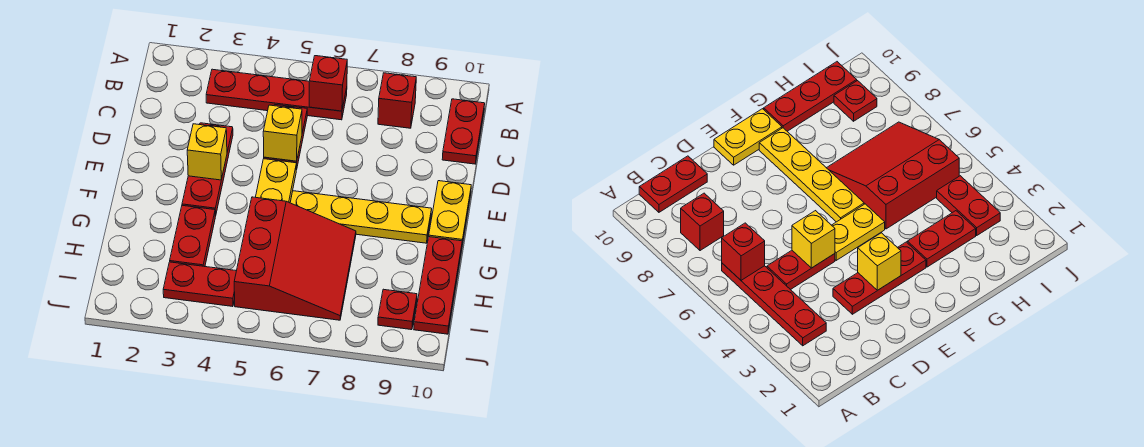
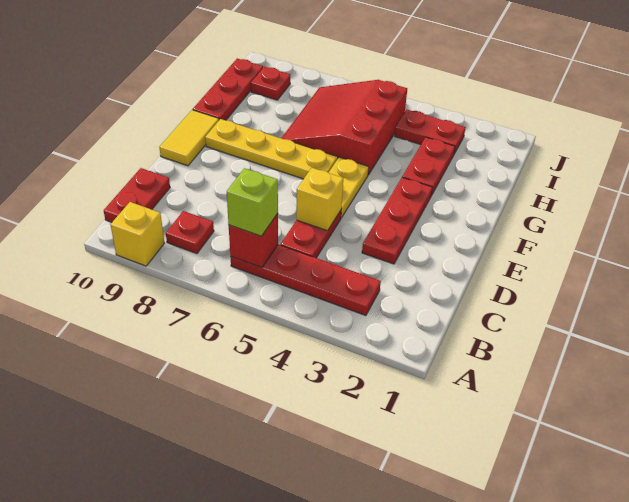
none -> lime brick B6 level 3
red brick B8 level 1 -> red plate B8 level 1
yellow brick E3 level 2 -> yellow brick A9 level 1
yellow plate E10:F10 level 1 -> yellow tile E10:F10 level 1

